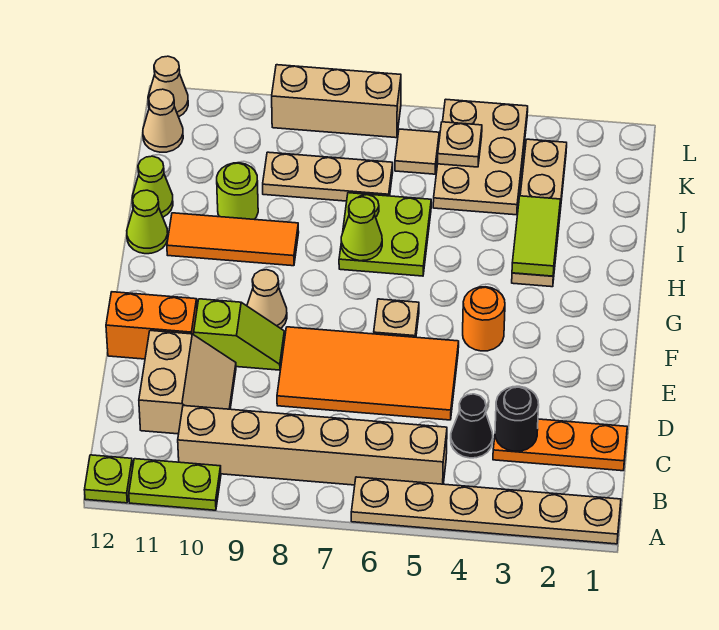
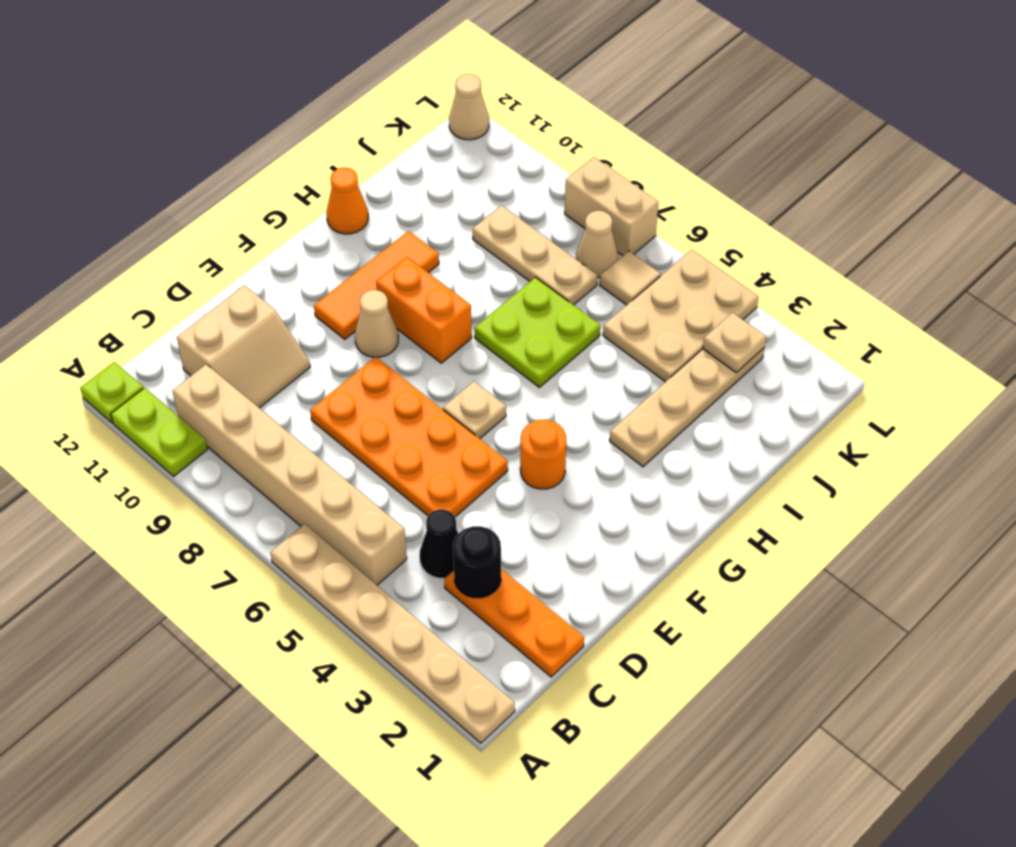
orange tile D5:E8 level 1 -> orange plate D5:E8 level 1
lime slope E9:E10 level 1 top 10 -> none
orange brick E11:E12 level 1 -> orange brick G8:G9 level 1
lime tile H3:I3 level 2 -> none
lime cone H7 level 2 -> none
orange tile H9:H11 level 1 -> orange tile F10:H10 level 1
lime cone H12 level 1 -> orange cone H12 level 1
lime round brick I10 level 1 -> none
lime cone I12 level 1 -> none
tan plate K5 level 2 -> tan plate K3 level 2
tan cone K12 level 1 -> tan cone K7 level 1
tan brick L7:L9 level 1 -> tan brick L7:L8 level 1

